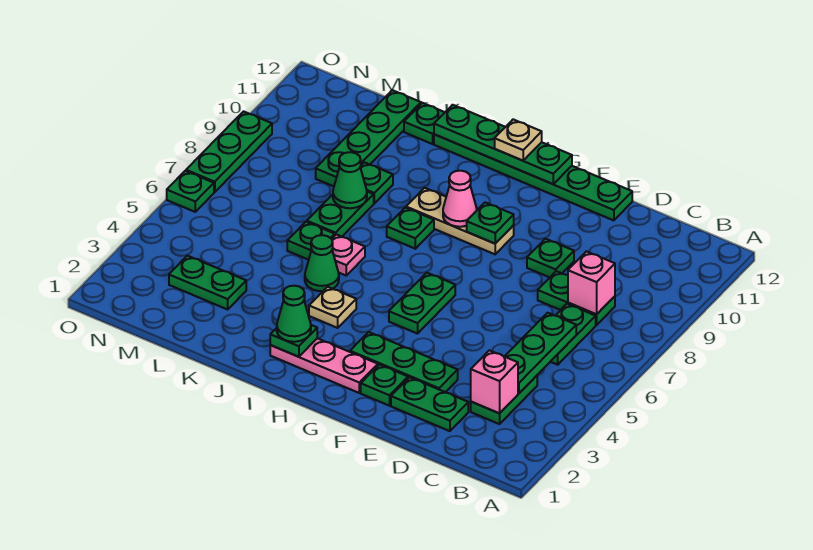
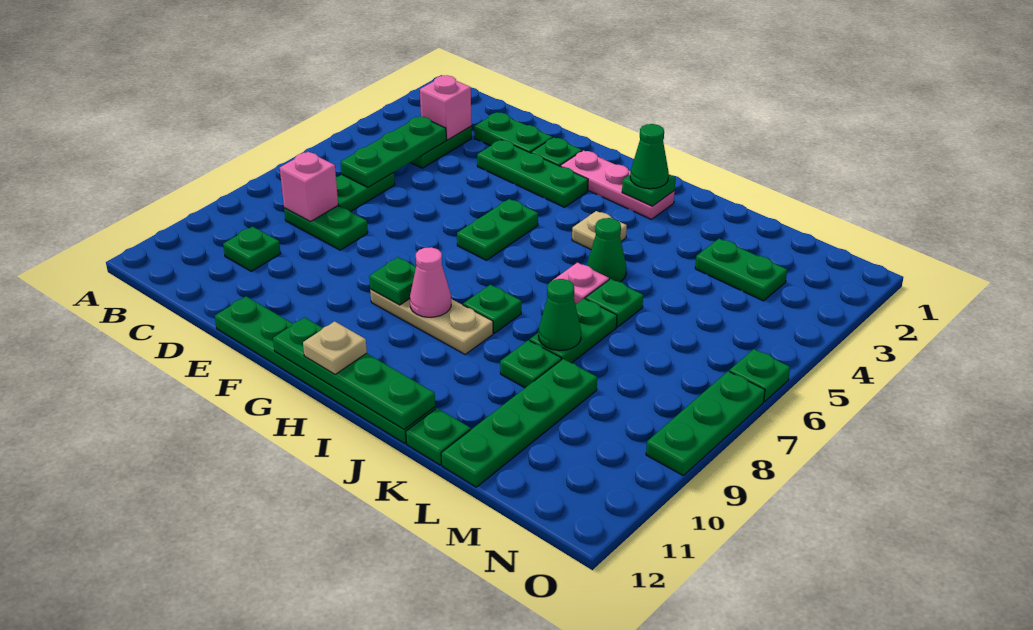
green plate E9 level 1 -> green plate C10 level 1

